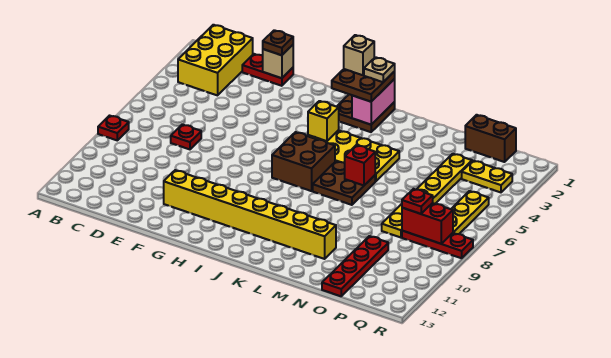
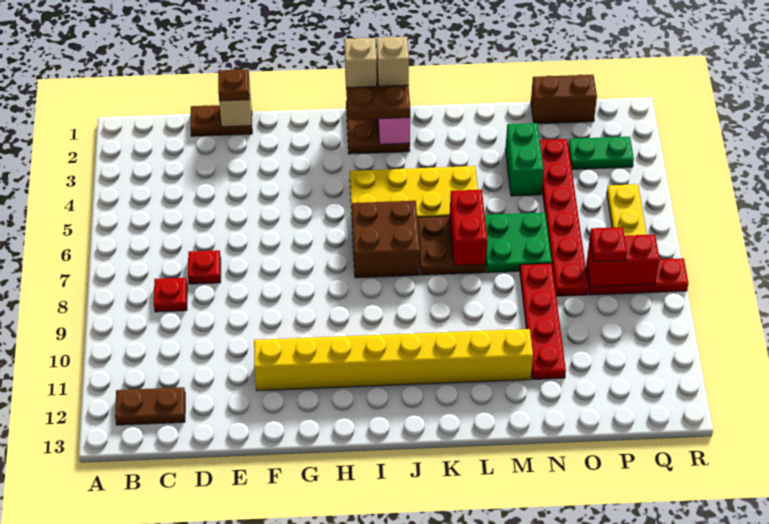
red plate A8 level 1 -> red plate C8 level 1
yellow brick B1:C3 level 1 -> none
none -> brown plate B12:C12 level 1
red plate D1:E1 level 1 -> brown plate D1:E1 level 1
yellow brick I4 level 2 -> none
tan plate J1 level 4 -> tan brick J1 level 4
red brick L6 level 2 -> red brick L6:L7 level 2
none -> green plate M6:N7 level 1
none -> green brick N3:N4 level 1
yellow plate O3:O8 level 1 -> red plate O3:O8 level 1
red plate O10:O13 level 1 -> red plate N8:N11 level 1
yellow plate P3:Q3 level 1 -> green plate P3:Q3 level 1

